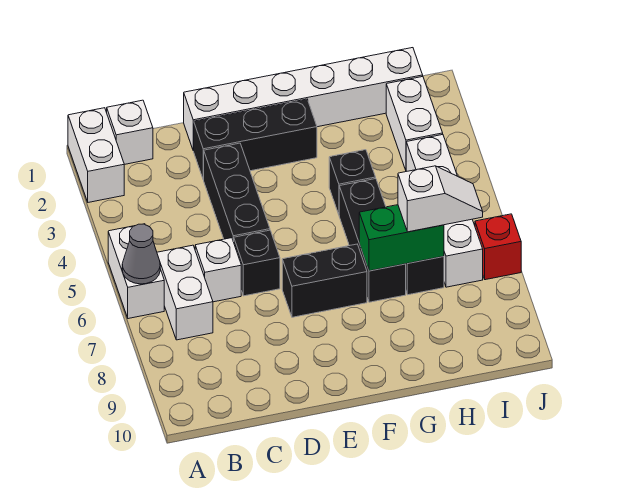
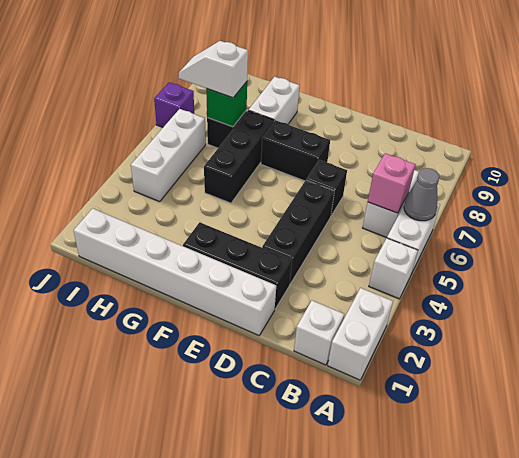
none -> pink brick B6 level 2
white brick C6 level 1 -> white brick A4 level 1
black brick G4 level 1 -> none
green brick G7:H7 level 2 -> green brick H7 level 2
white brick I2:I3 level 1 -> white brick G8:G9 level 1
white brick I4:I7 level 1 -> white brick I4:I6 level 1
red brick J7 level 1 -> purple brick J7 level 1

